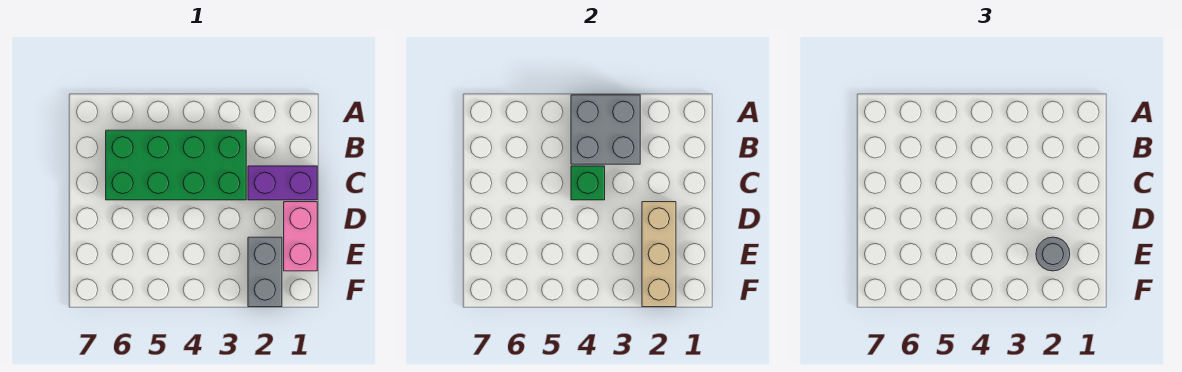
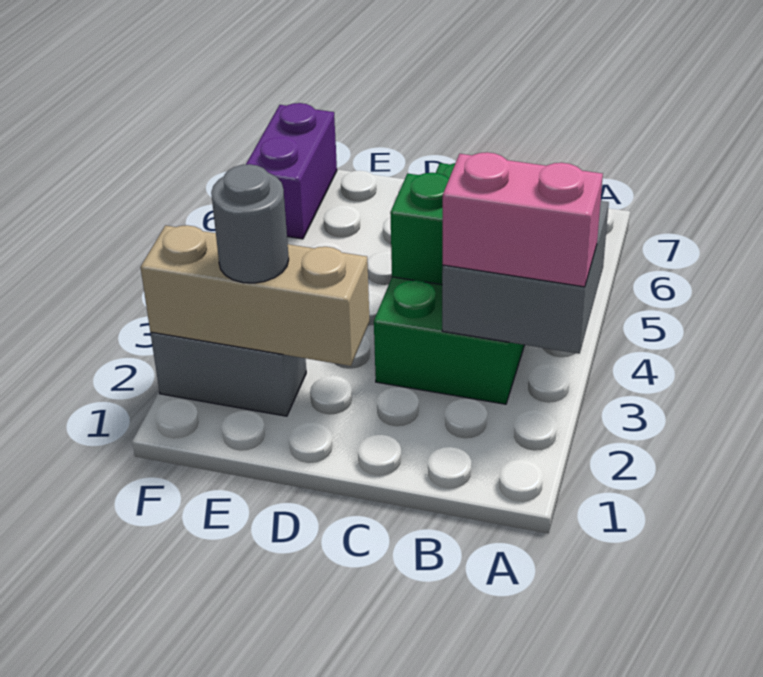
purple brick C1:C2 level 1 -> purple brick F6:F7 level 1
pink brick D1:E1 level 1 -> pink brick A3:B3 level 3

